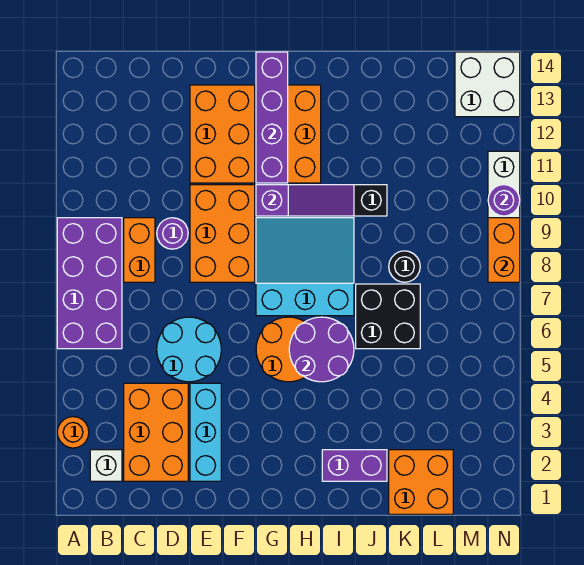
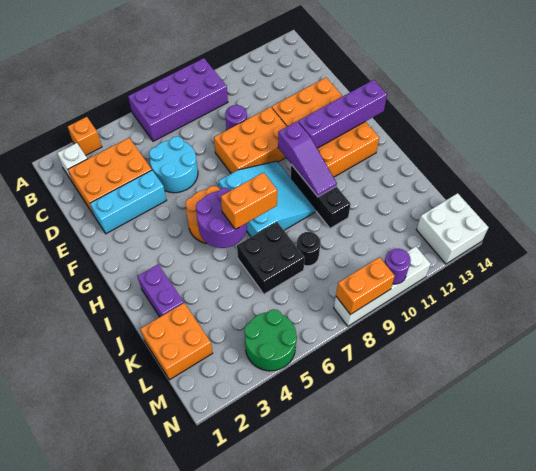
orange round brick A3 level 1 -> orange brick A3 level 1
orange brick C8:C9 level 1 -> orange brick I6:I7 level 3
none -> green round brick M4:N5 level 1

